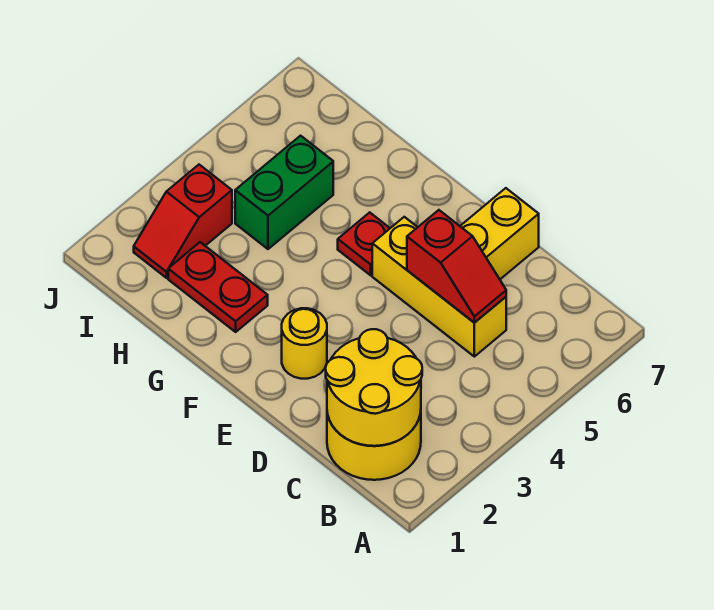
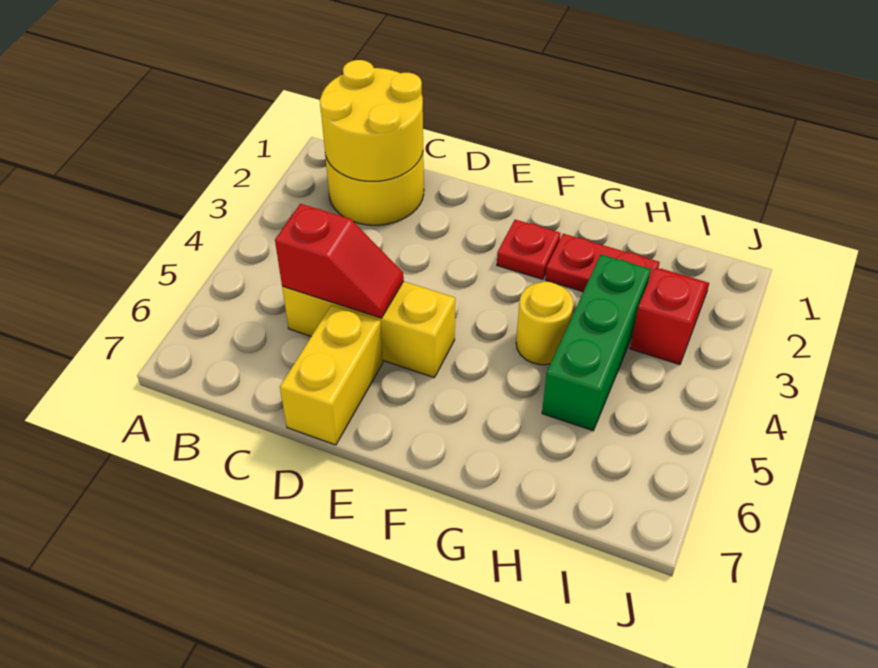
red slope C5:D5 level 2 top D -> red slope C5:D5 level 2 top C
yellow round brick E2 level 1 -> yellow round brick G4 level 1
red plate F5 level 1 -> red plate F2 level 1
green brick H4:H5 level 1 -> green brick H3:H5 level 1

